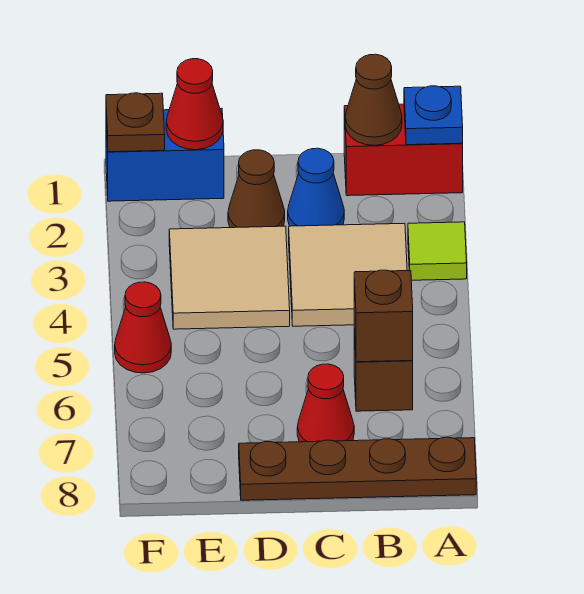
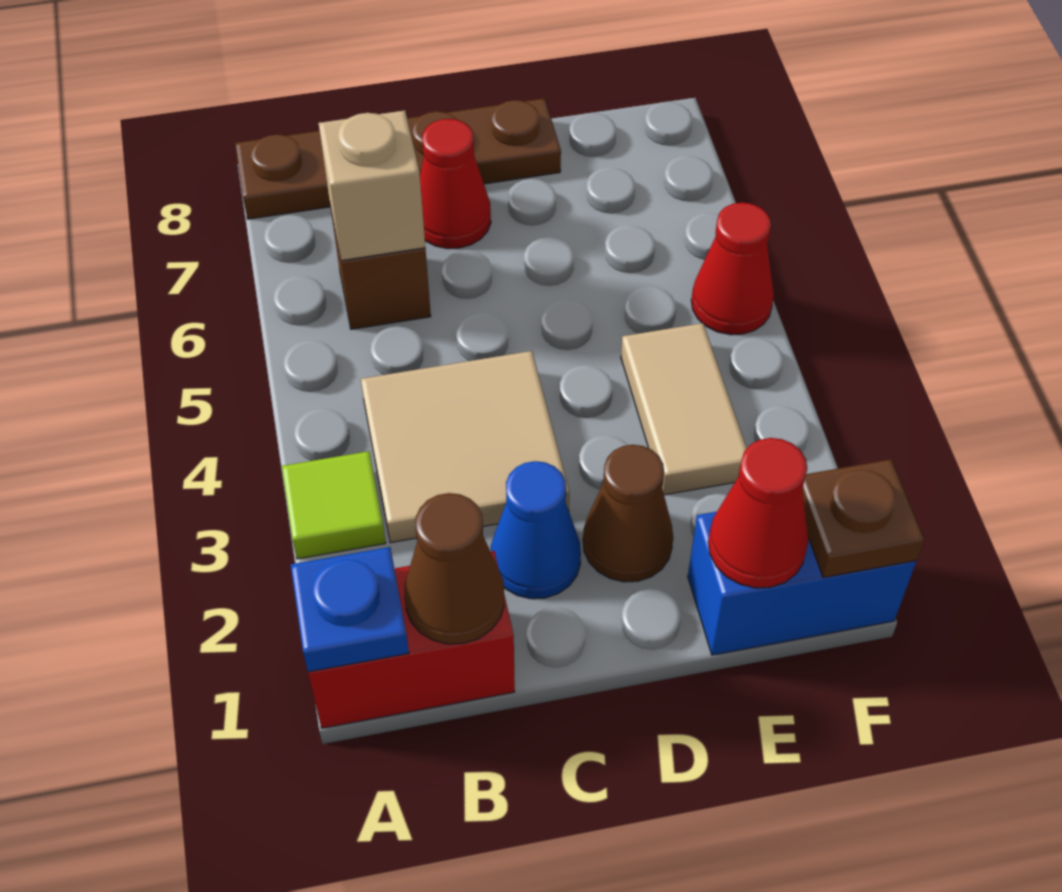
brown brick B6 level 2 -> tan brick B6 level 2
tan tile D3:E4 level 1 -> tan tile E3:E4 level 1

